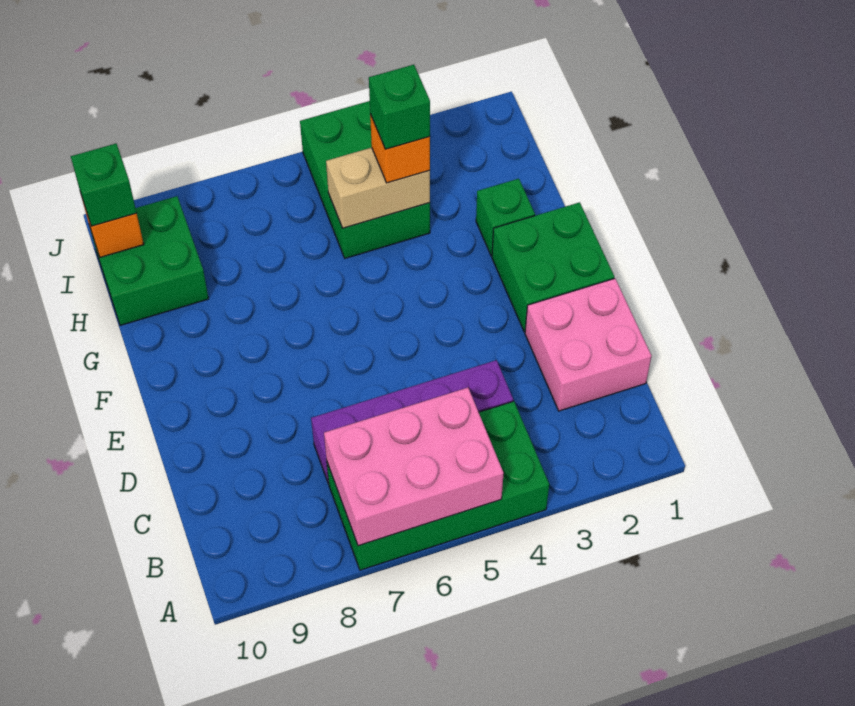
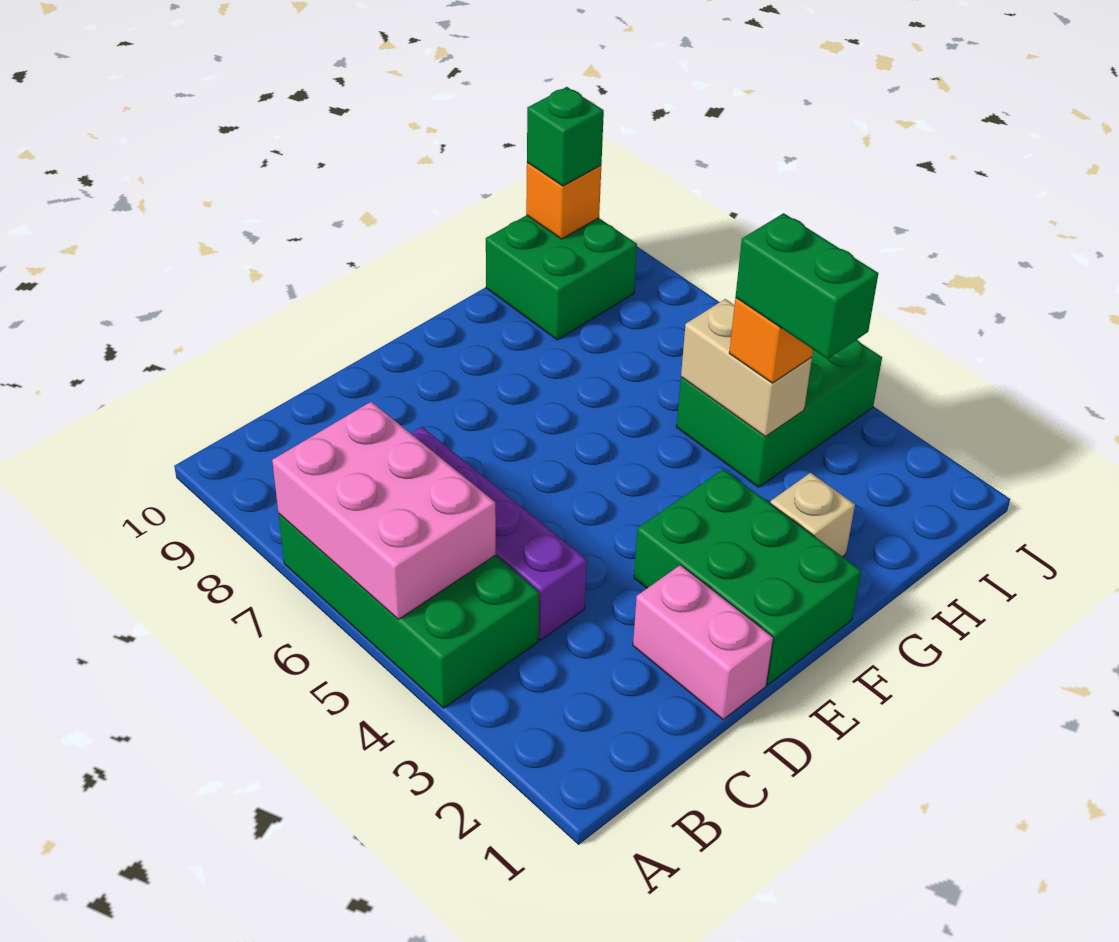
pink brick C1:D2 level 1 -> pink brick D1:D2 level 1
green brick E1:F2 level 1 -> green brick E1:F3 level 1
green brick G2 level 1 -> tan brick G2 level 1
green brick H4 level 4 -> green brick H3:H4 level 4

